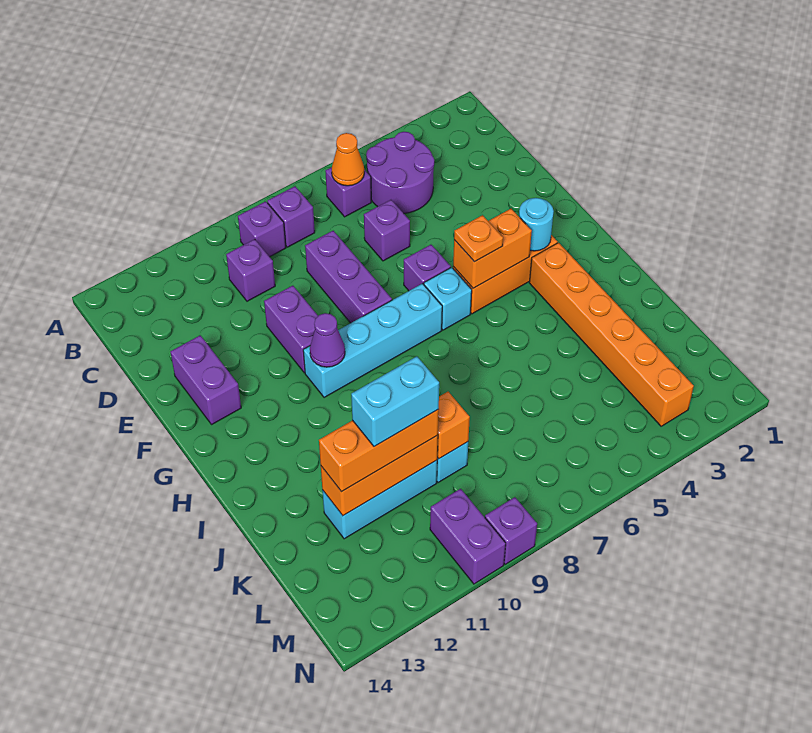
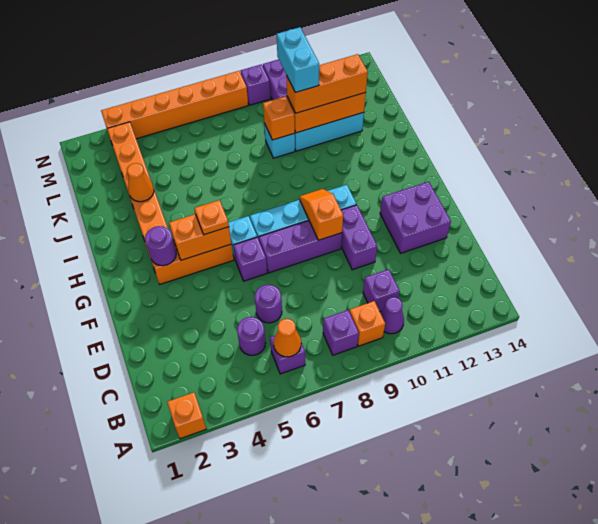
none -> orange brick A2 level 1
purple round brick B4:C5 level 1 -> purple round brick C5 level 1
purple brick B9 level 1 -> orange brick B9 level 1
purple brick D6 level 1 -> purple round brick D6 level 1
purple brick D8:F8 level 1 -> purple brick F7:F9 level 1
purple brick E13:F13 level 1 -> purple brick E12:F13 level 1
none -> orange slope F9:G9 level 2 top F
cyan round brick G3 level 2 -> purple round brick G3 level 2
purple cone G10 level 2 -> purple cone B10 level 1
none -> orange cone J3 level 2
cyan brick K10:K11 level 4 -> cyan brick K10:L10 level 4
none -> orange brick N3:N8 level 1

